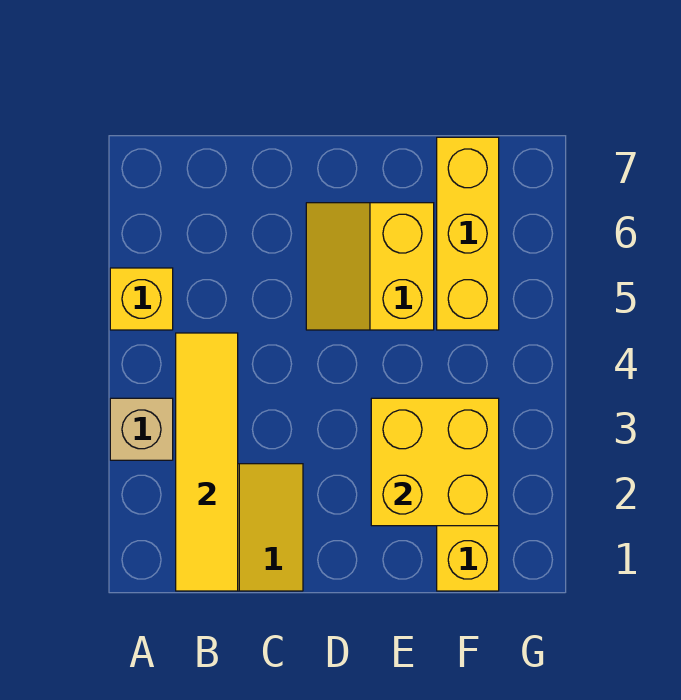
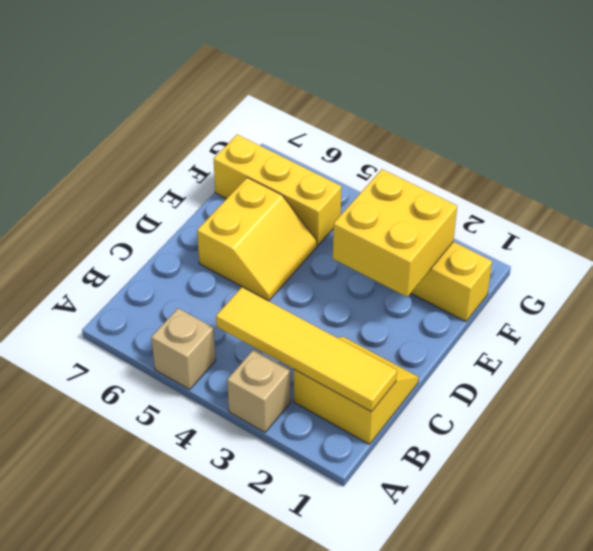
yellow brick A5 level 1 -> tan brick A5 level 1
yellow slope D5:E6 level 1 top E -> yellow slope D5:E6 level 1 top 6

